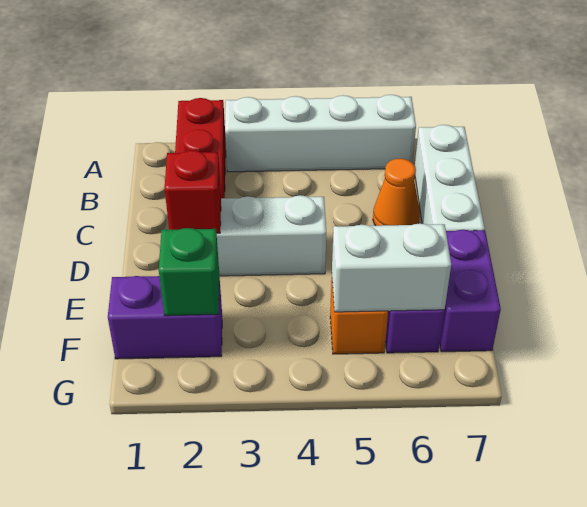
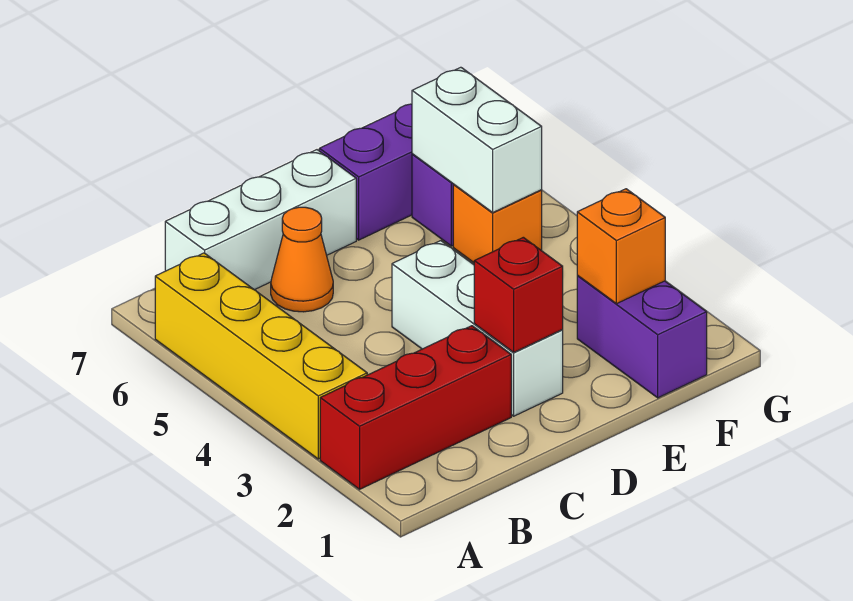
white brick A3:A6 level 1 -> yellow brick A3:A6 level 1
green brick F2 level 2 -> orange brick F2 level 2

